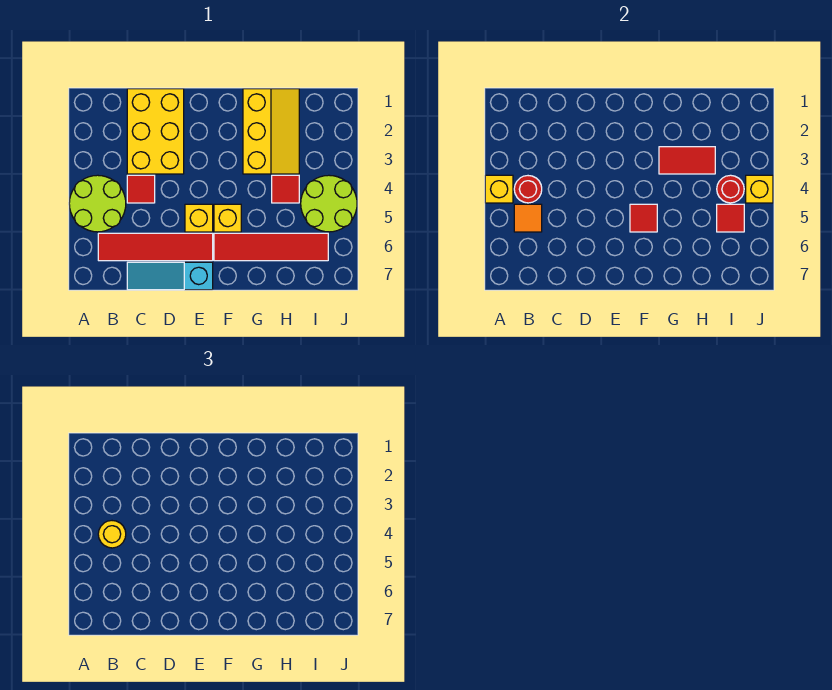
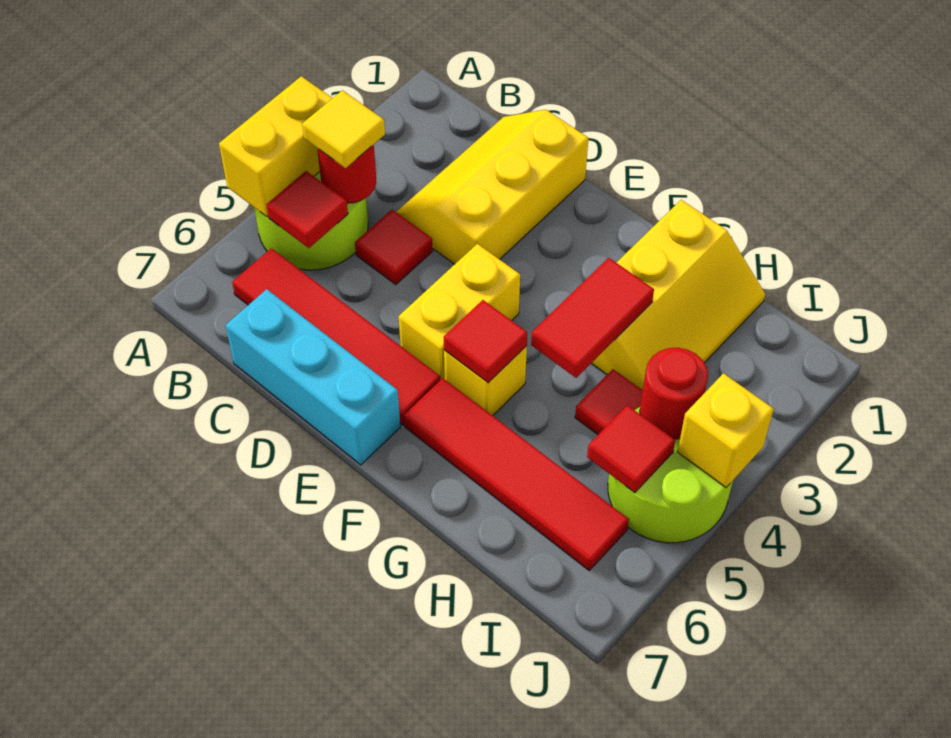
yellow brick A4 level 2 -> yellow brick A4:A5 level 2
yellow round brick B4 level 3 -> yellow tile B4 level 3
orange tile B5 level 2 -> red tile B5 level 2
yellow brick C1:D3 level 1 -> yellow slope C1:D3 level 1 top D
cyan slope C7:E7 level 1 top E -> cyan brick C7:E7 level 1
yellow brick E5 level 1 -> yellow brick E4:E5 level 1
red tile G3:H3 level 2 -> red tile G3:G4 level 2

